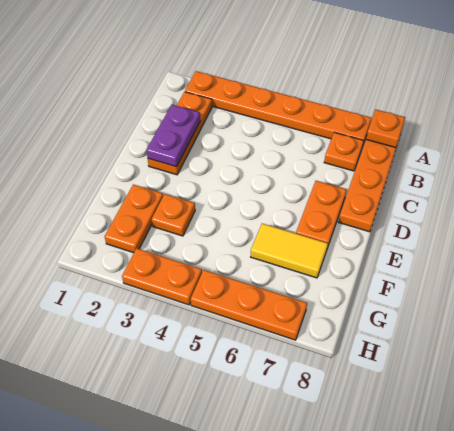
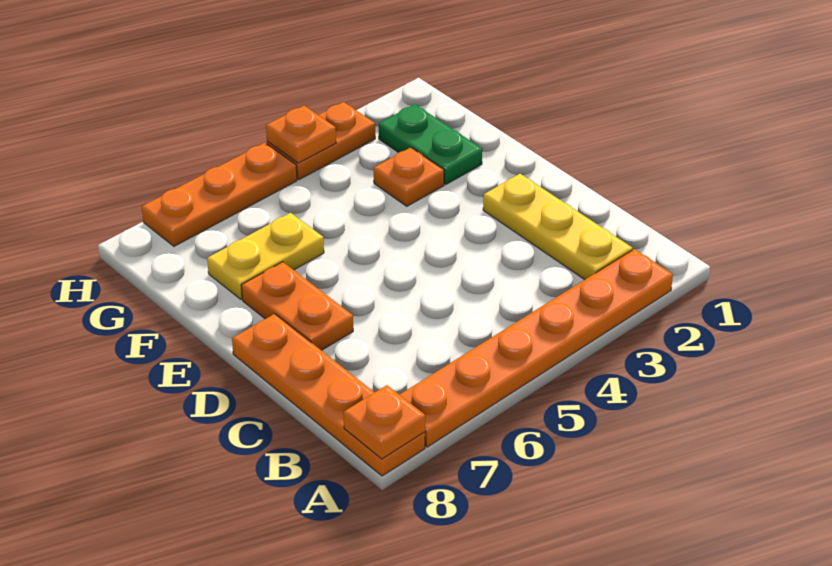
orange plate B2:D2 level 1 -> yellow plate B2:D2 level 1
orange plate B7 level 1 -> orange plate H4 level 2
purple plate C2:D2 level 2 -> none
orange plate F2:G2 level 1 -> green plate F2:G2 level 1
yellow tile F6:F7 level 1 -> yellow plate F6:F7 level 1

